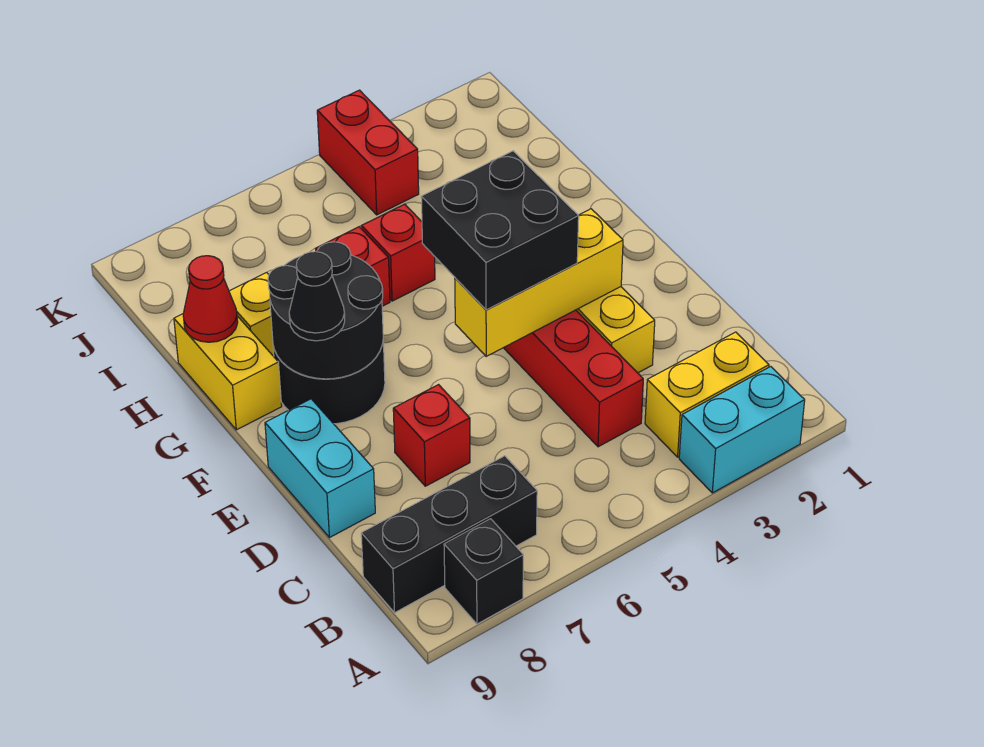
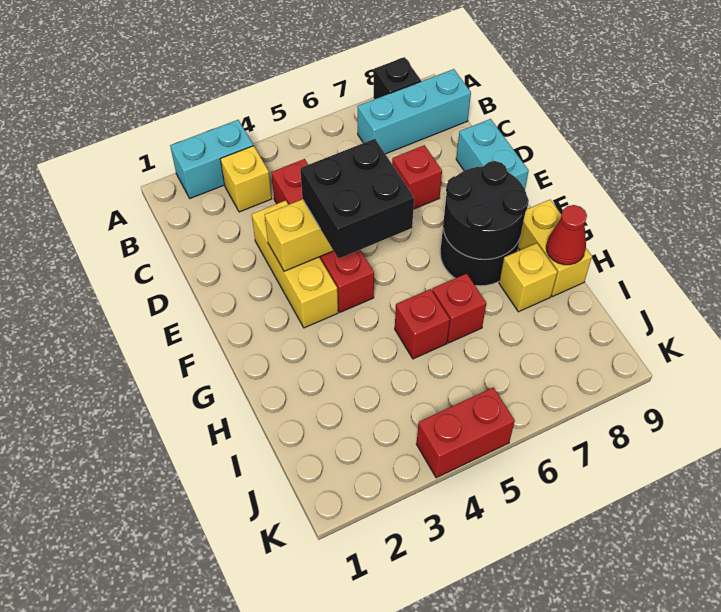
yellow brick B2:B3 level 1 -> yellow brick B3 level 1
black brick B7:B9 level 1 -> cyan brick B7:B9 level 1
black cone F8 level 3 -> none
red brick J4:K4 level 1 -> red brick K4:K5 level 1

